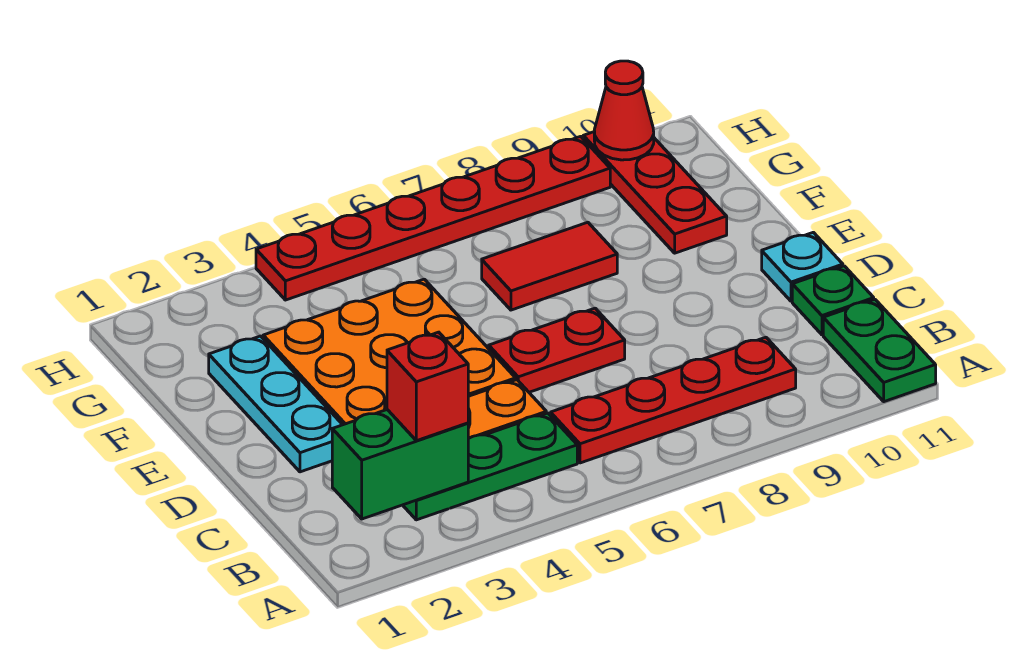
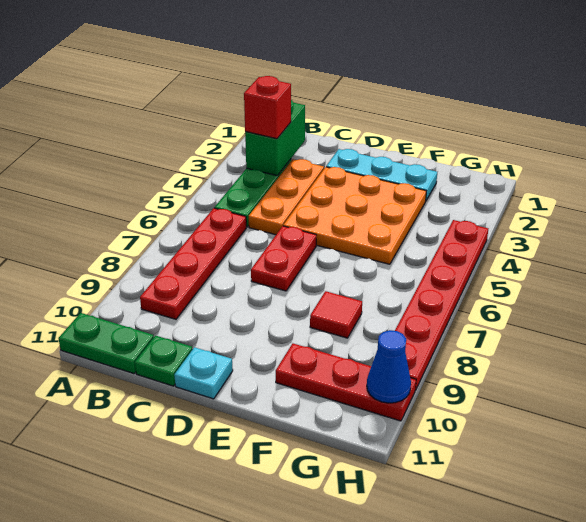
red tile F7:F8 level 1 -> red tile F8 level 1
red cone H10 level 2 -> blue cone H10 level 2

